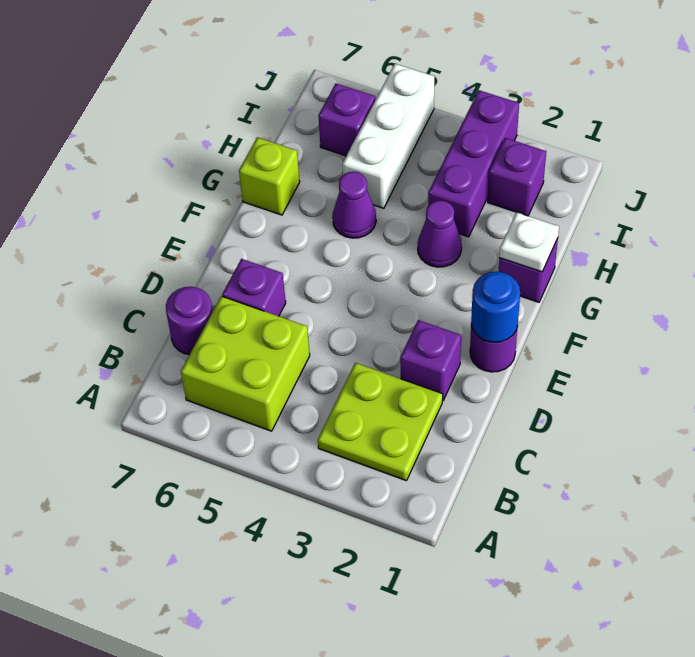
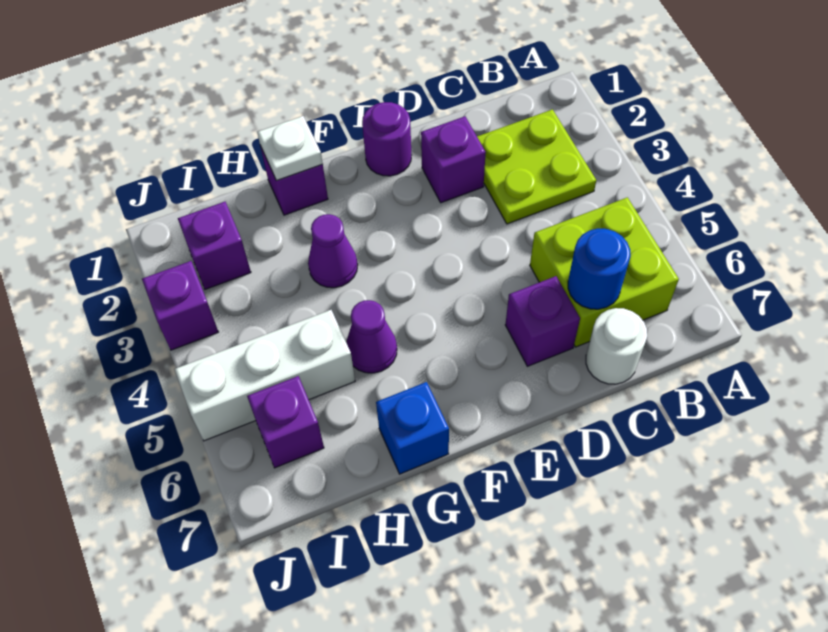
purple round brick C7 level 1 -> white round brick C7 level 1
blue round brick E1 level 2 -> blue round brick C6 level 2
lime brick G7 level 1 -> blue brick G7 level 1
purple brick H3:J3 level 1 -> purple brick J3 level 1

